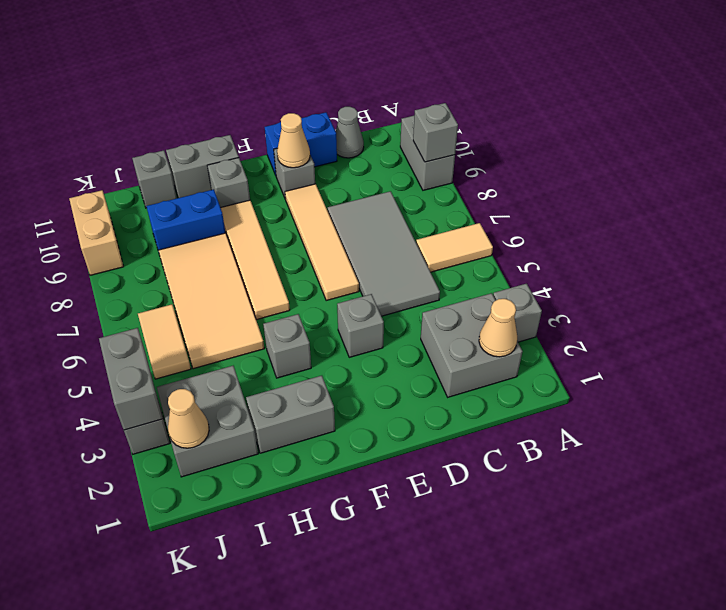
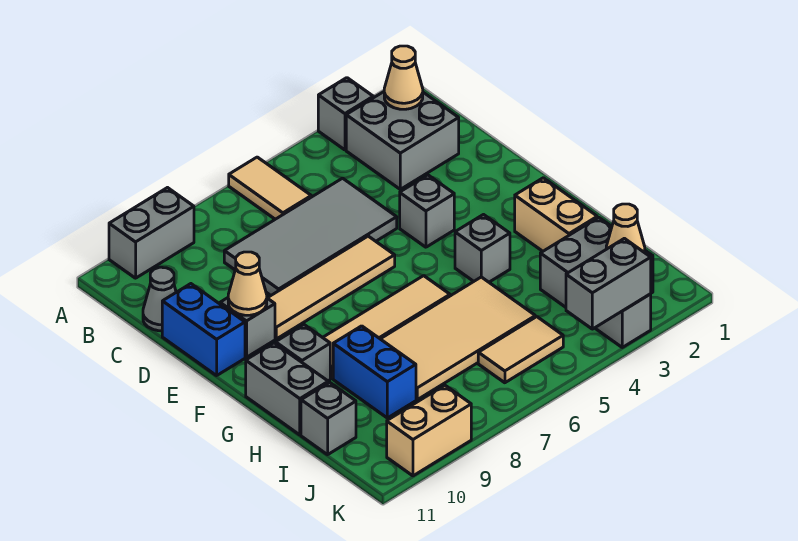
grey brick A9 level 2 -> none
grey brick G2:H2 level 1 -> tan brick G2:H2 level 1

